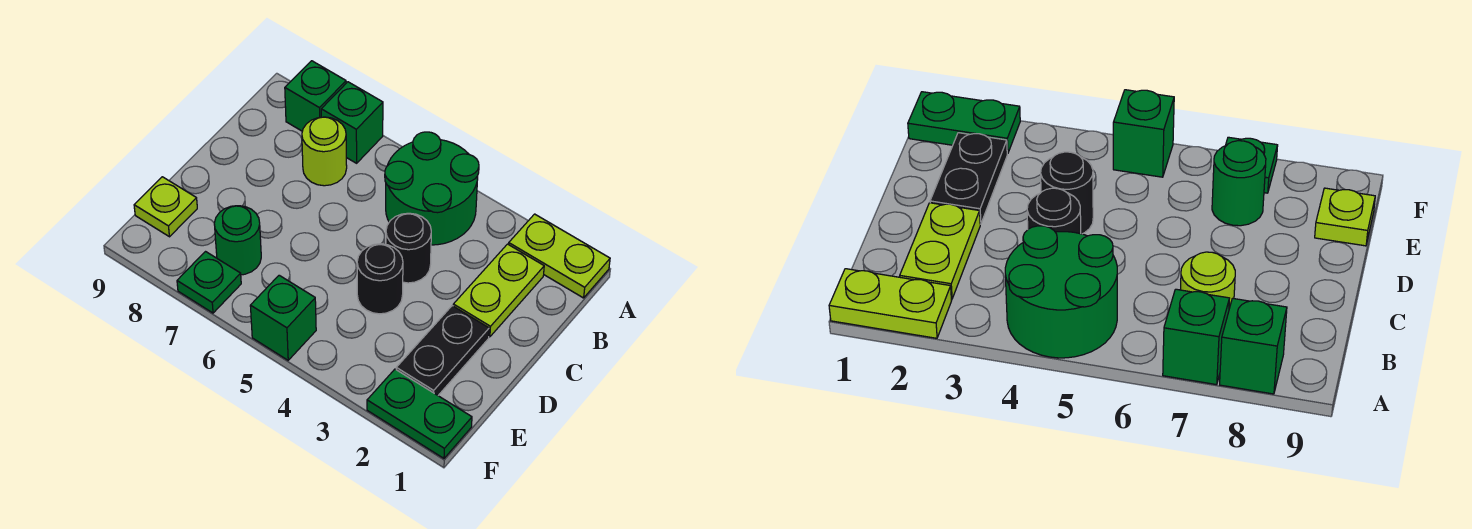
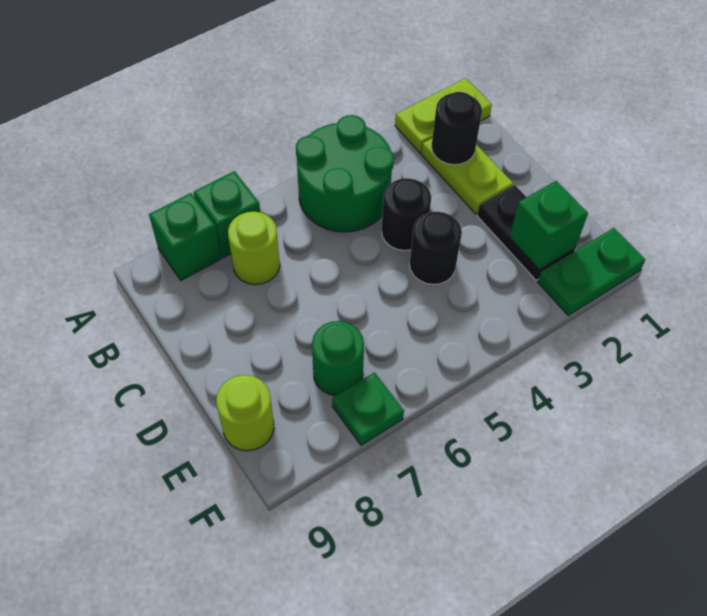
none -> black round brick B2 level 2
lime plate E9 level 1 -> lime round brick E9 level 1
green brick F5 level 1 -> green brick E2 level 2

